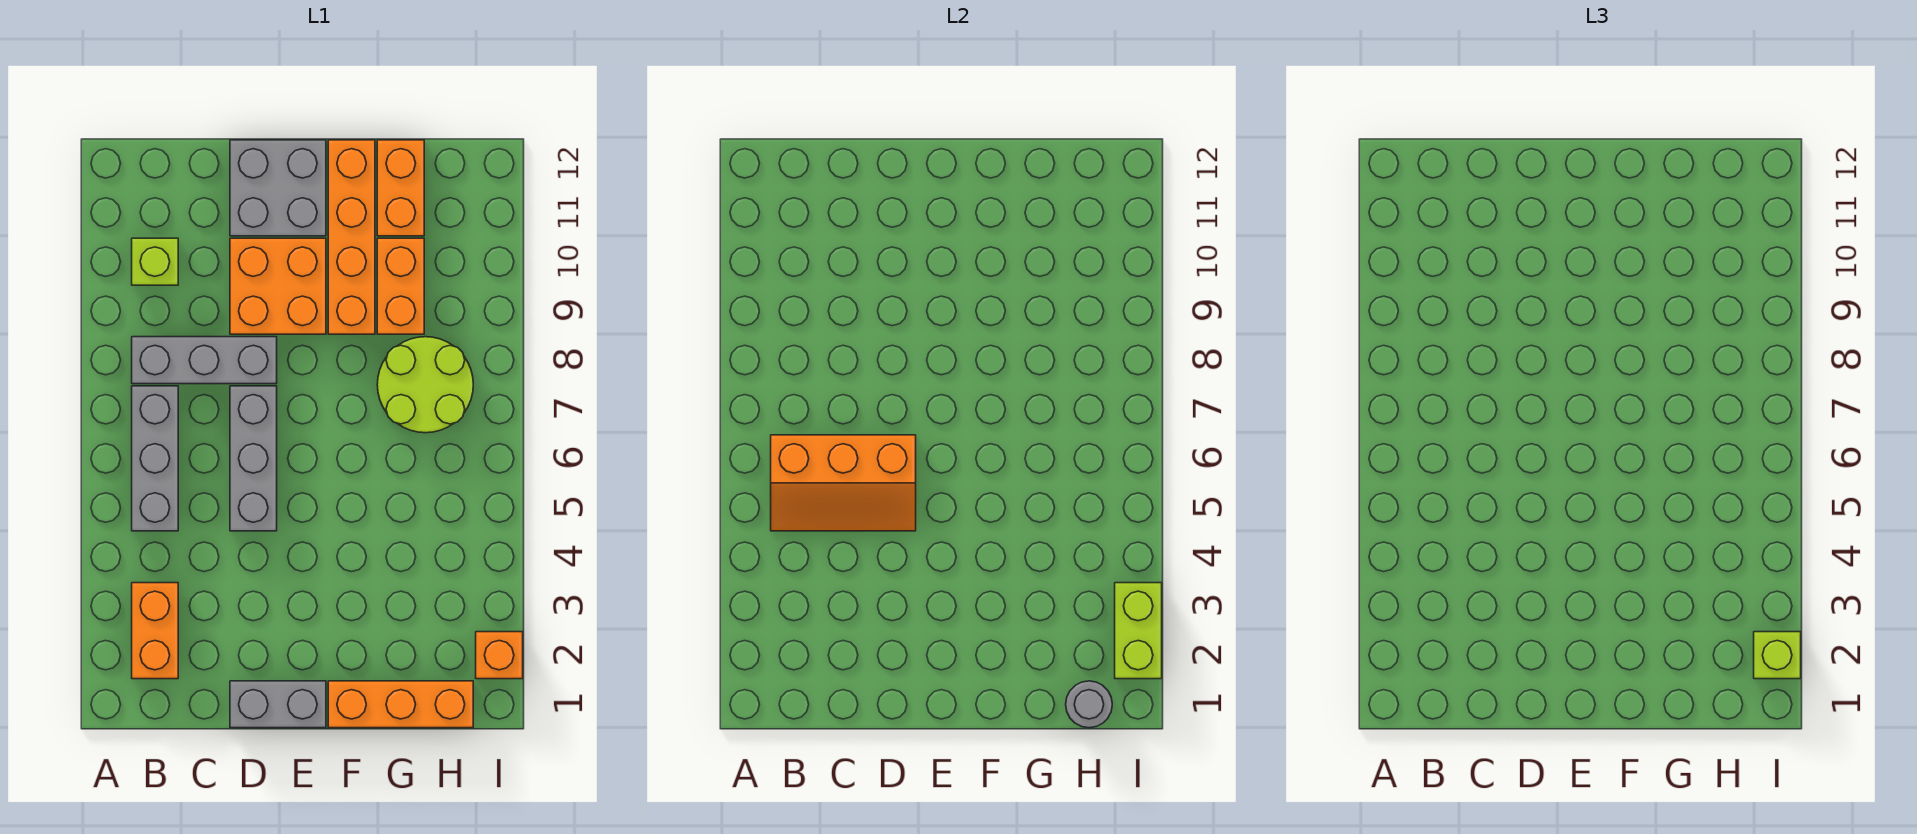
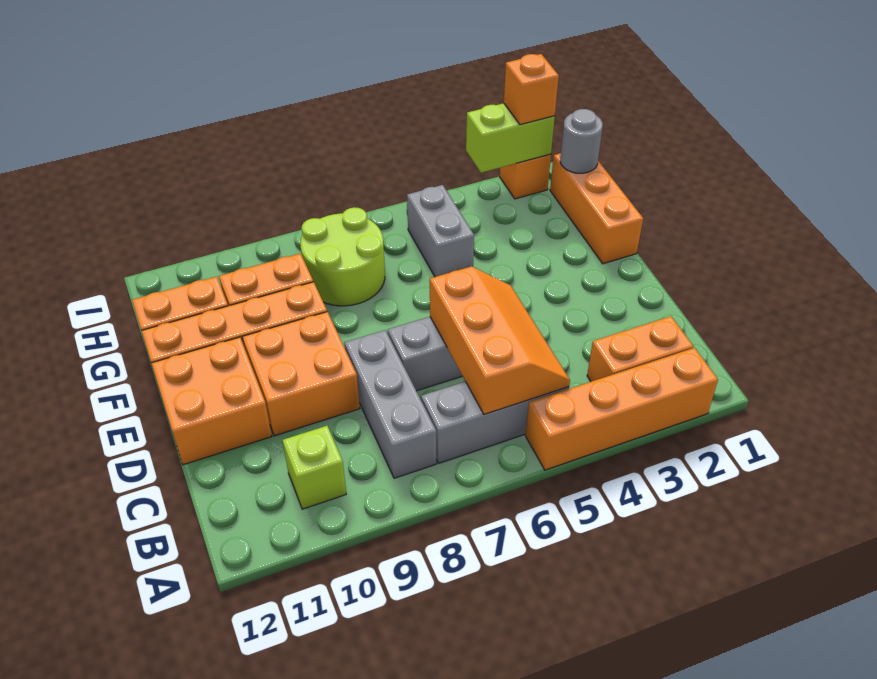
none -> orange brick A2:A5 level 1
grey brick D1:E1 level 1 -> grey brick G5:H5 level 1
grey brick D11:E12 level 1 -> orange brick D11:E12 level 1
lime brick I2 level 3 -> orange brick I2 level 3

